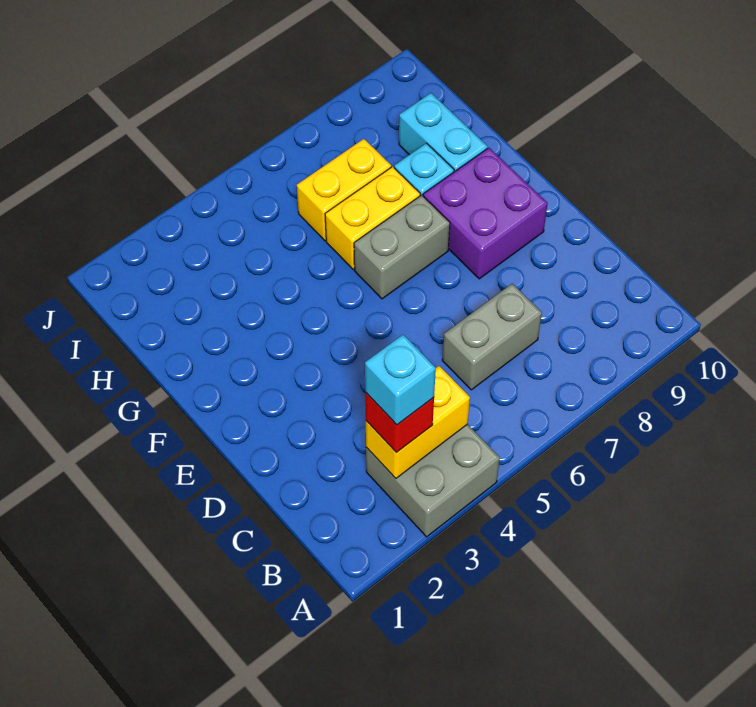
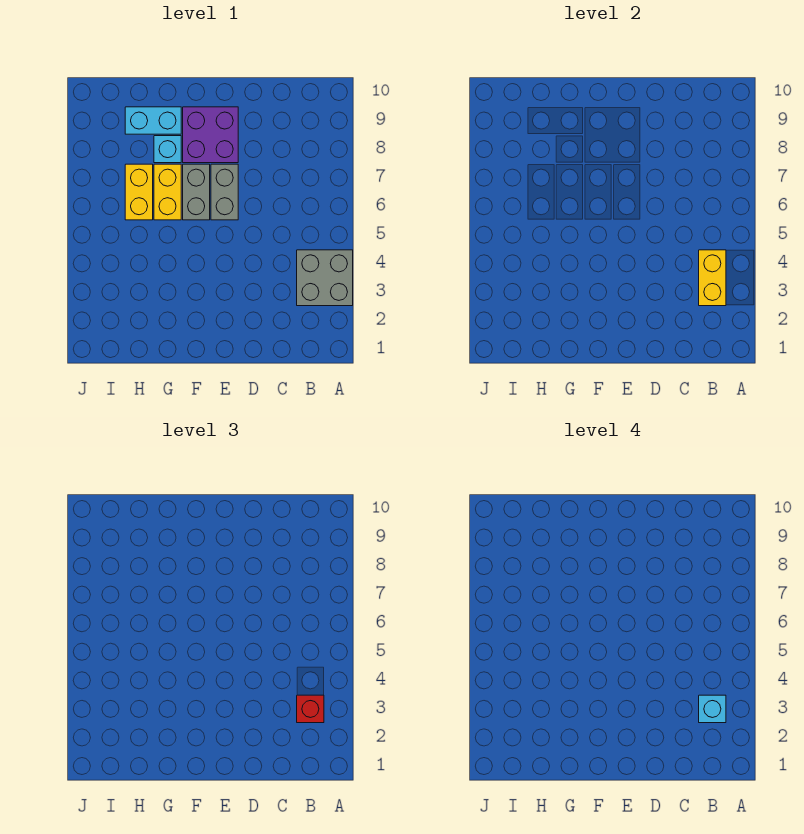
grey brick C6:C7 level 1 -> grey brick E6:E7 level 1

